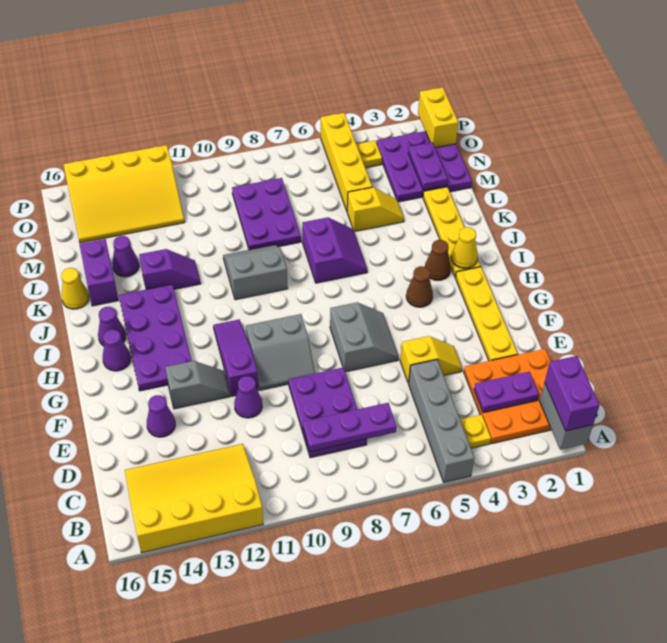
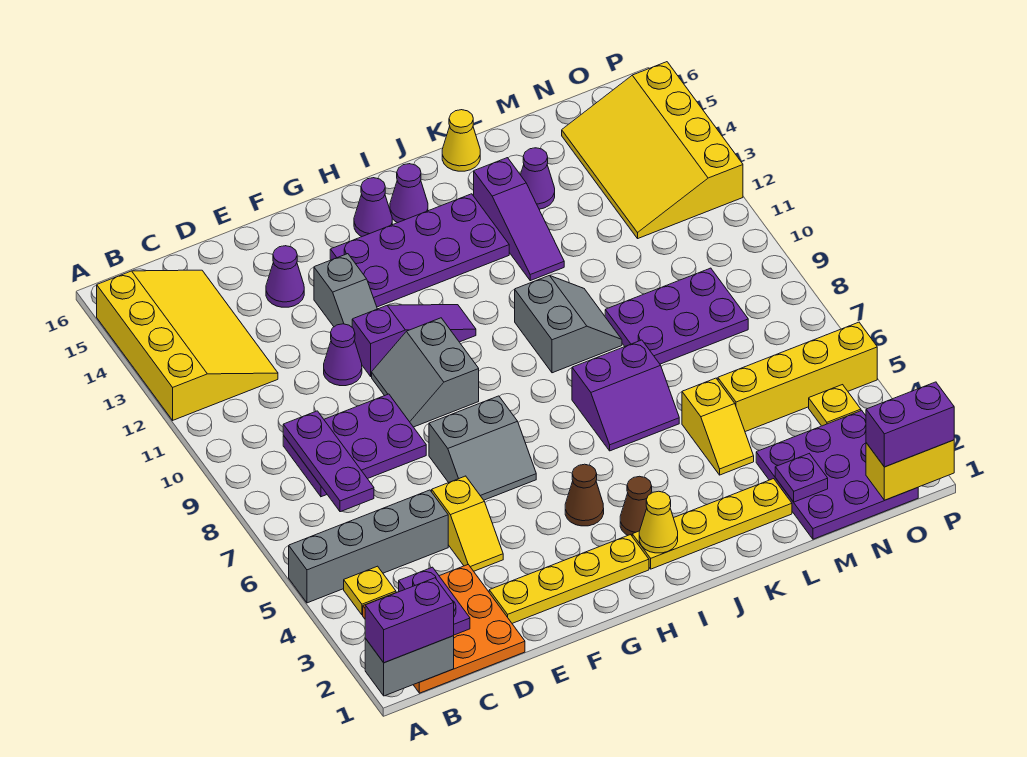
purple slope K12:K13 level 1 top 13 -> purple slope K12:K14 level 1 top 14
purple brick K15:L15 level 1 -> purple brick O1:P1 level 3
purple plate M2:N2 level 2 -> purple plate M2 level 2

